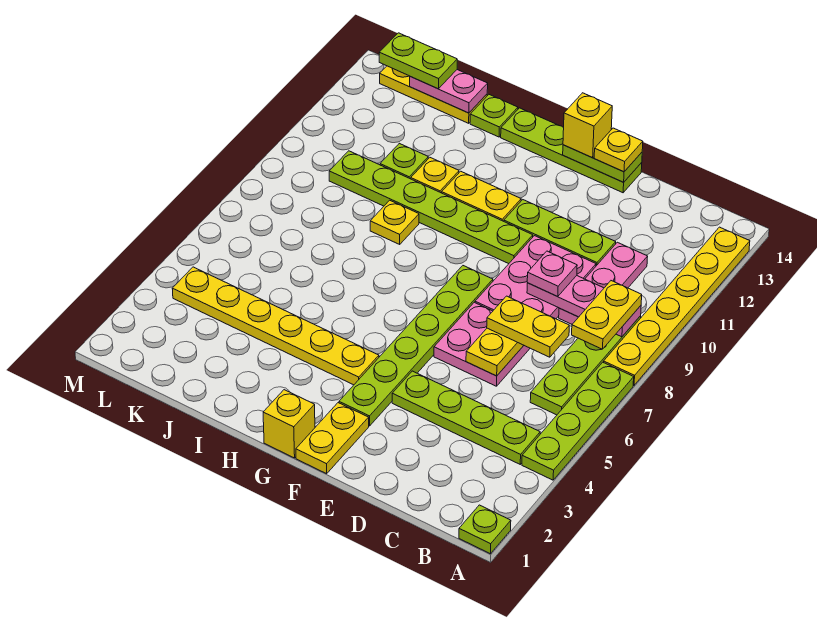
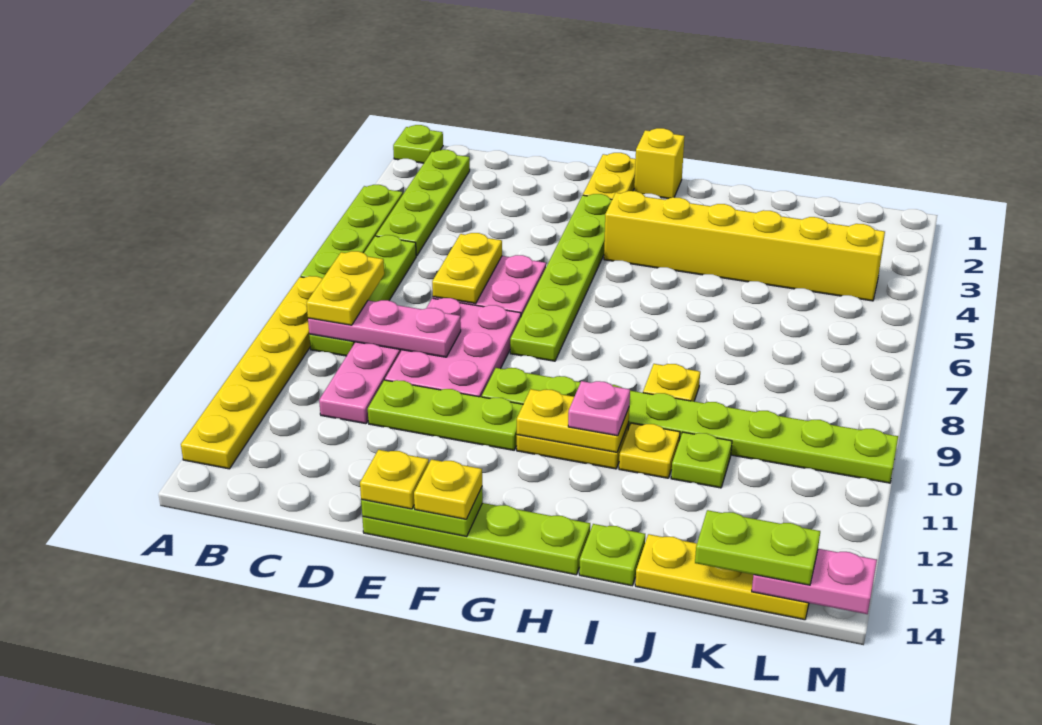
lime plate B4:E4 level 1 -> lime plate B2:B5 level 1
yellow plate C7:D7 level 3 -> yellow plate G11:H11 level 2
pink plate D9 level 3 -> pink plate H11 level 3
lime plate F10:K10 level 1 -> lime plate F10:M10 level 1
yellow brick F14 level 3 -> yellow plate F14 level 3
yellow plate G4:L4 level 1 -> yellow brick G4:L4 level 1
pink plate J14:K14 level 2 -> pink plate L14:M14 level 2

